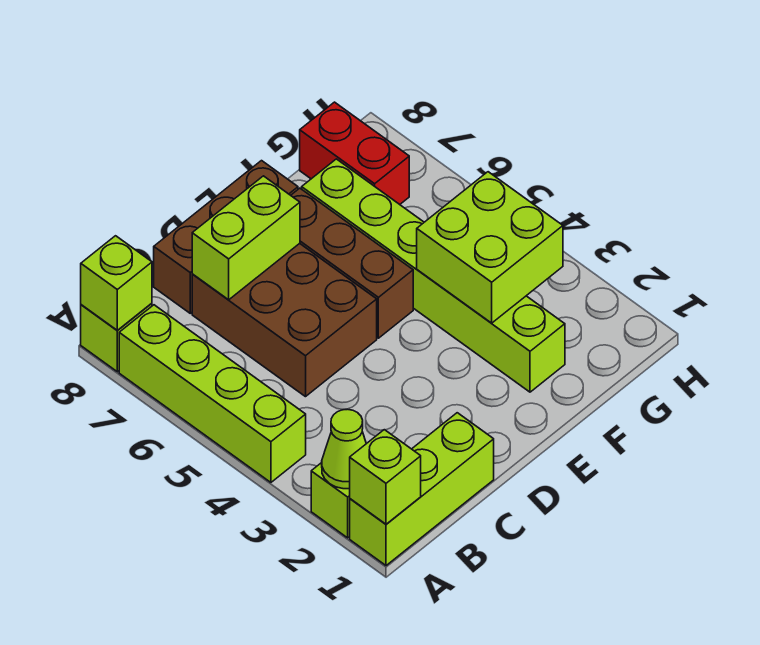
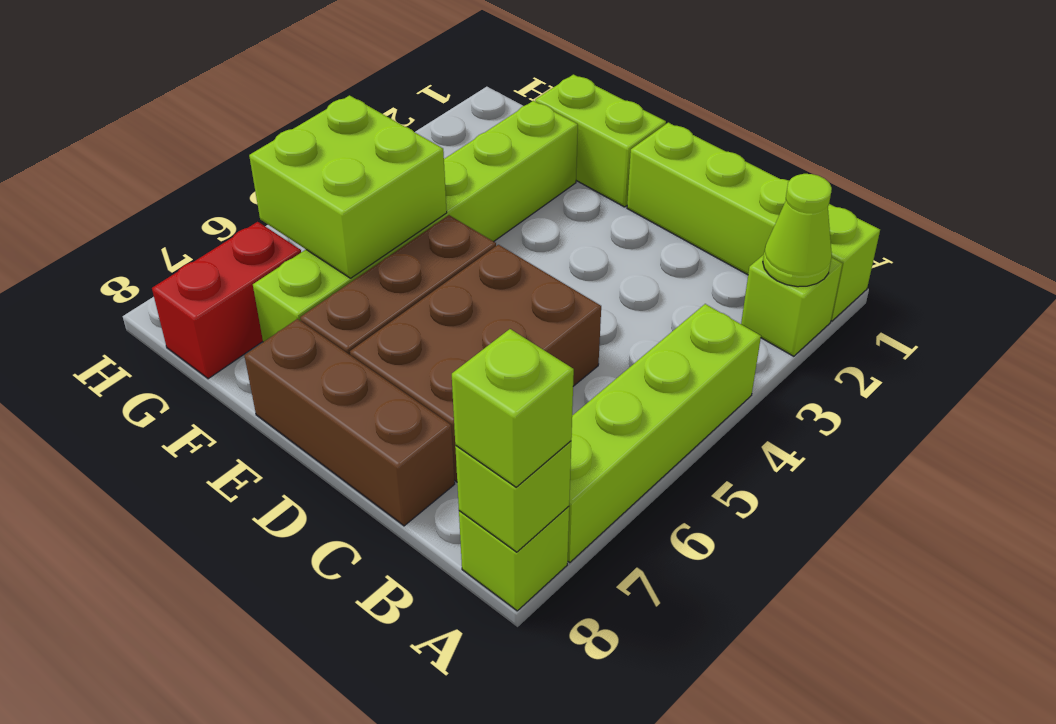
lime brick A1:C1 level 1 -> lime brick A1:D1 level 1
lime brick A1 level 2 -> lime brick A8 level 3
lime brick C7:D7 level 2 -> lime brick E1:F1 level 1
lime brick F3:G4 level 2 -> lime brick F5:G6 level 2

